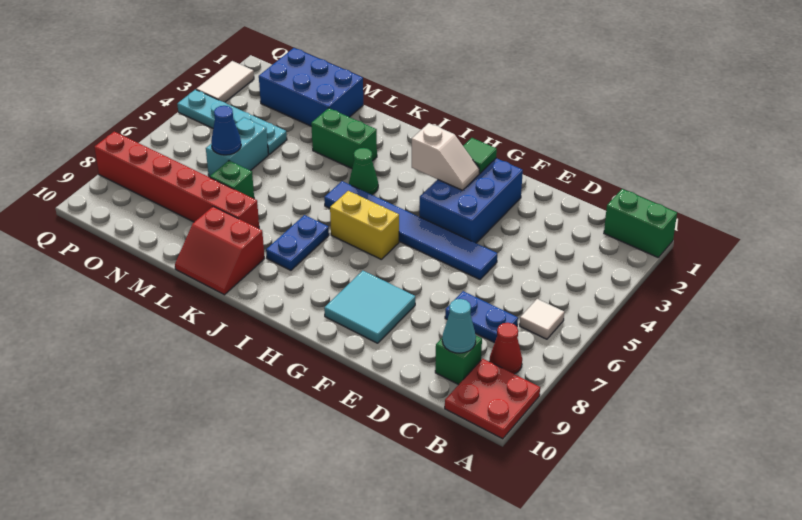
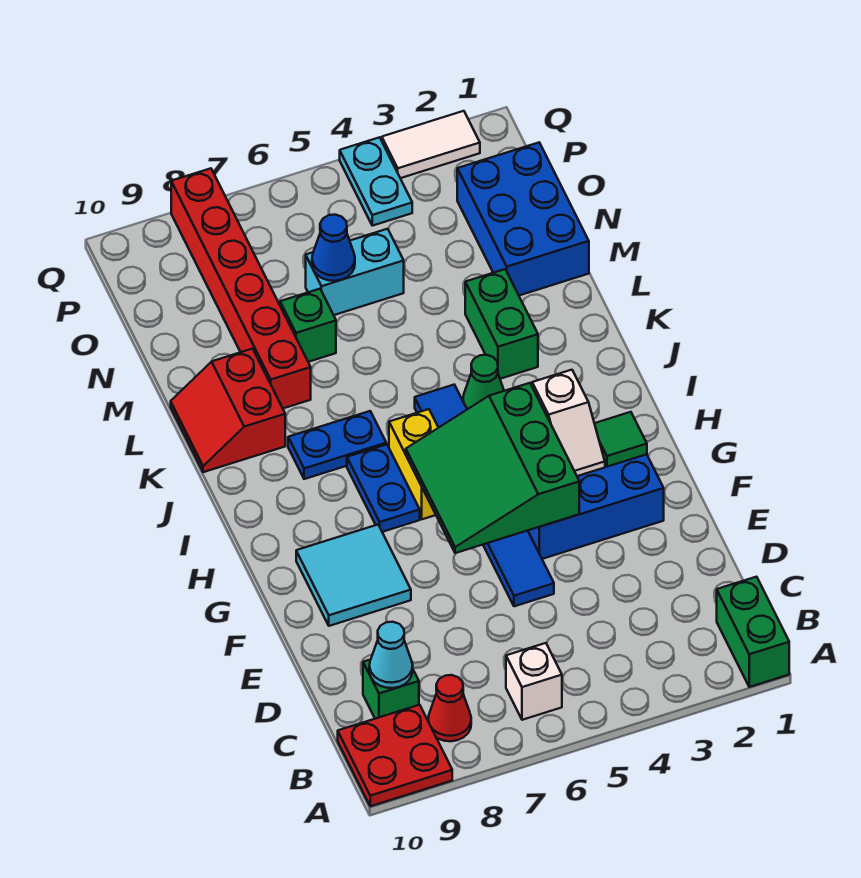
white tile B6 level 1 -> white brick B6 level 1
blue plate C7:D7 level 1 -> blue plate H7:I7 level 1
none -> green slope F4:H6 level 2 top 4
cyan plate N4:Q4 level 1 -> cyan plate P4:Q4 level 1

